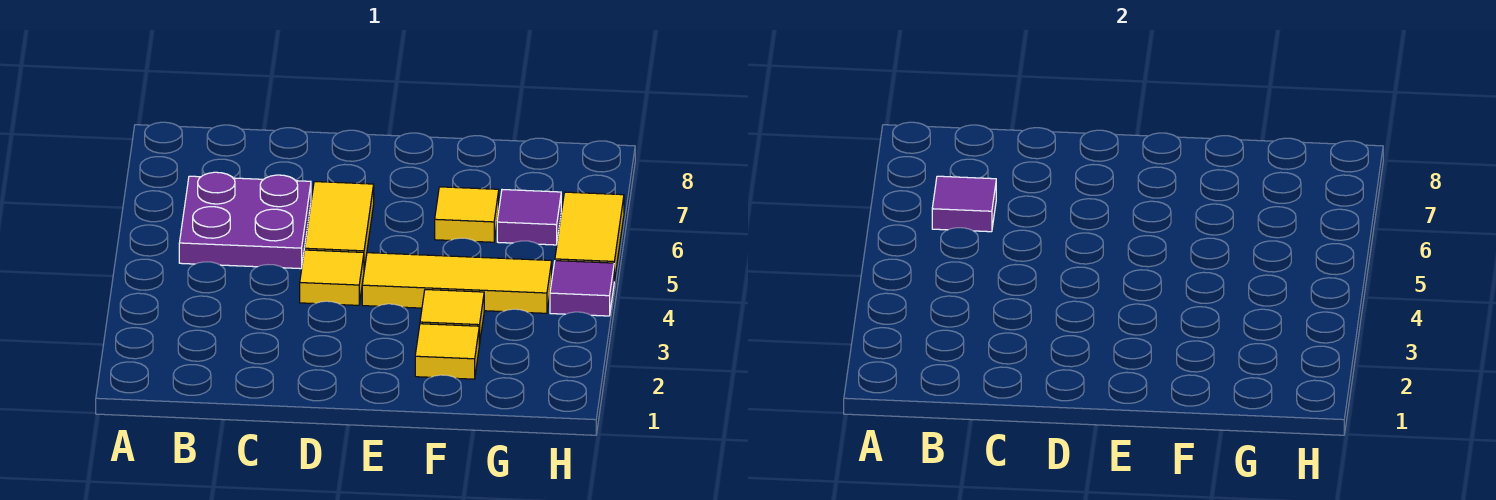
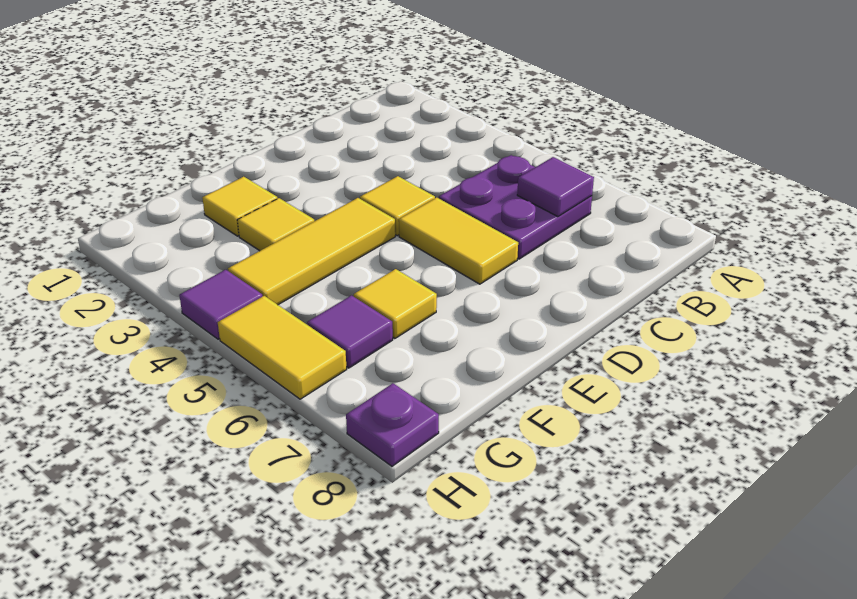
none -> purple plate H8 level 1

